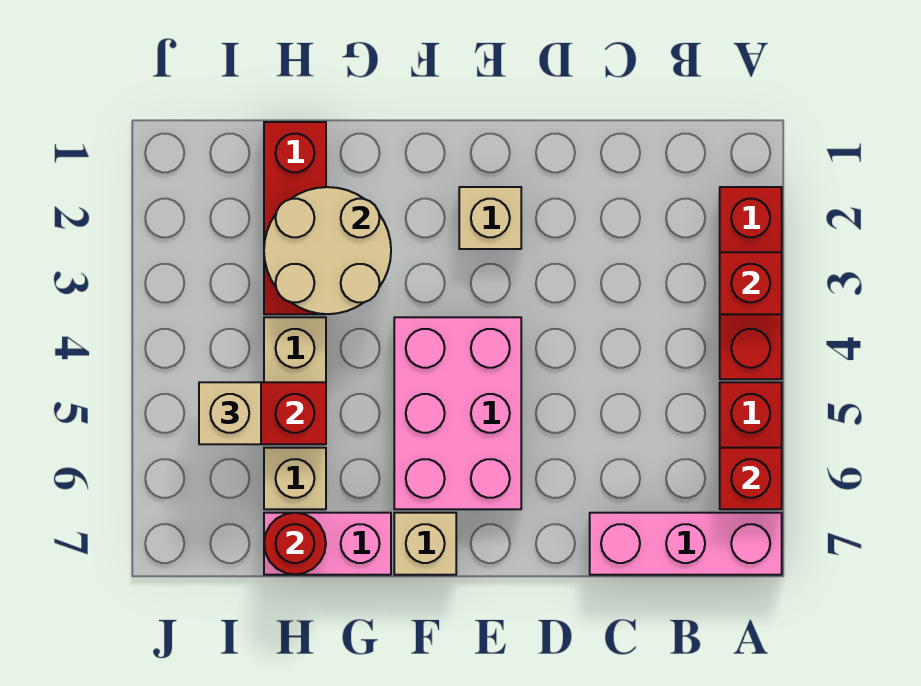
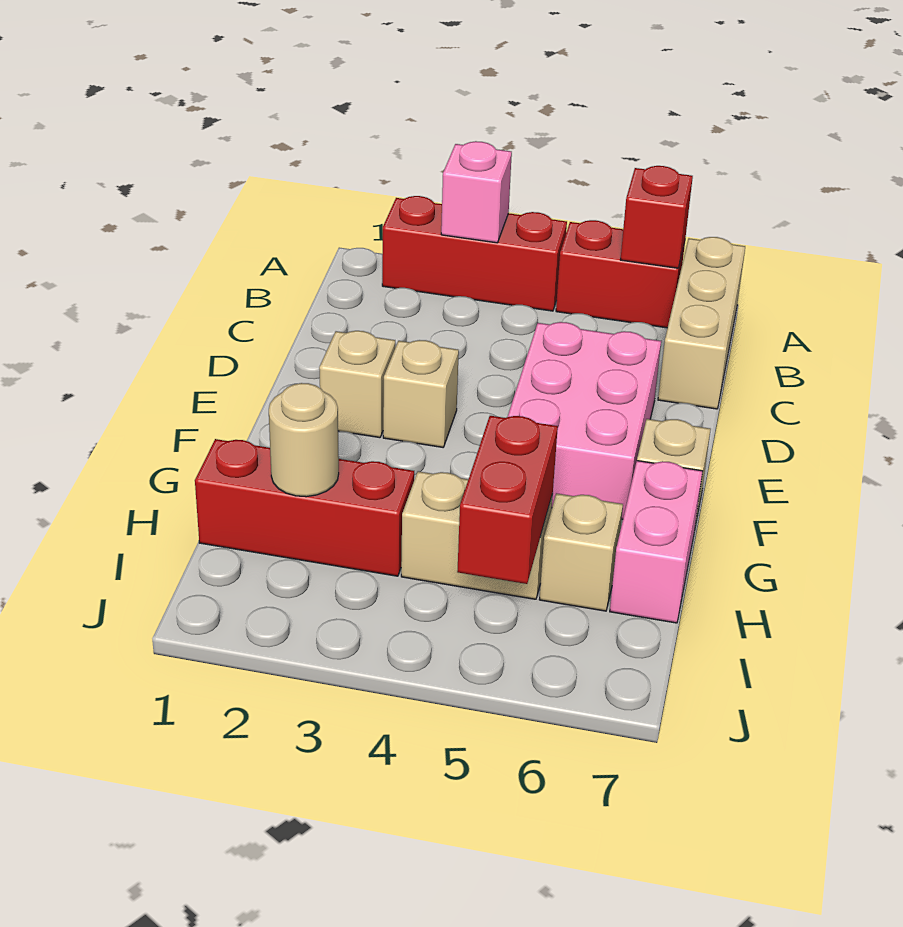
red brick A3 level 2 -> pink brick A3 level 2
pink brick A7:C7 level 1 -> tan brick A7:C7 level 1
pink brick E4:F6 level 1 -> pink brick D5:F6 level 1
tan round brick G2:H3 level 2 -> tan round brick H2 level 2
red round brick H7 level 2 -> none
tan brick I5 level 3 -> tan brick E3 level 1

